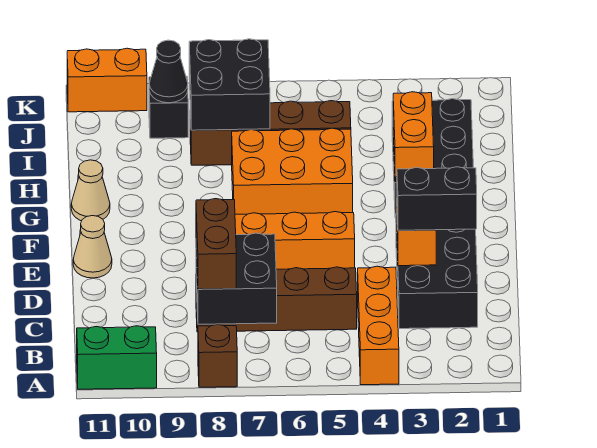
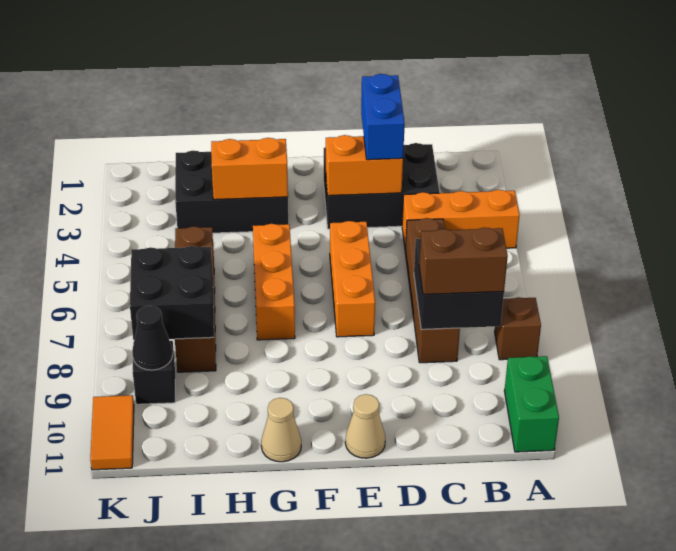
black brick D2:D3 level 3 -> blue brick D2:D3 level 3
orange brick G5:H7 level 1 -> orange brick G5:G7 level 1
orange brick K10:K11 level 1 -> orange tile K10:K11 level 1

